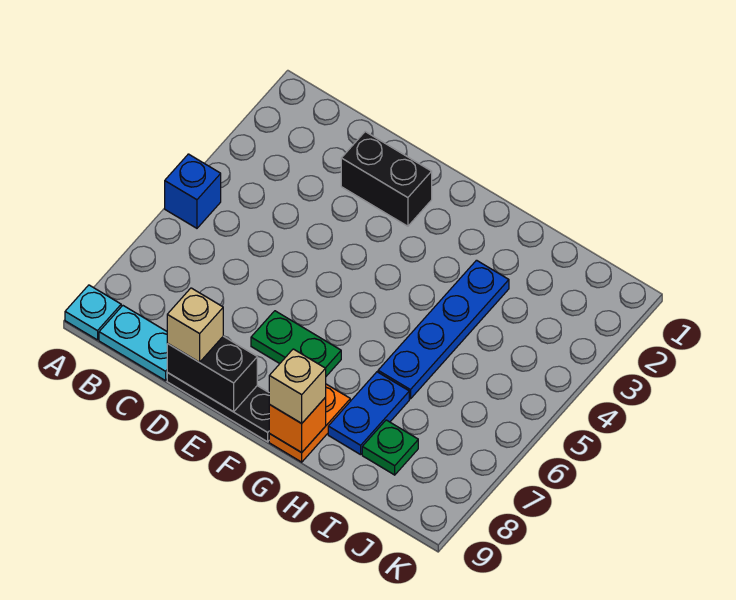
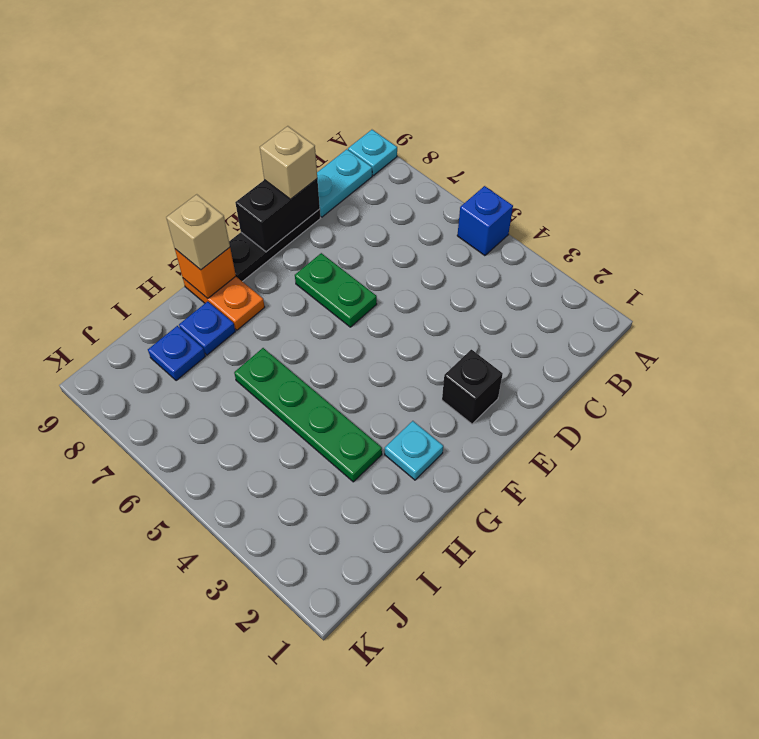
black brick D2:E2 level 1 -> black brick E2 level 1
green plate E7:F7 level 1 -> green plate E6:E7 level 1
none -> cyan plate G2 level 1
blue plate H3:H6 level 1 -> green plate H3:H6 level 1
blue plate H7:H8 level 1 -> blue plate H8 level 1
green plate I8 level 1 -> blue plate I8 level 1

